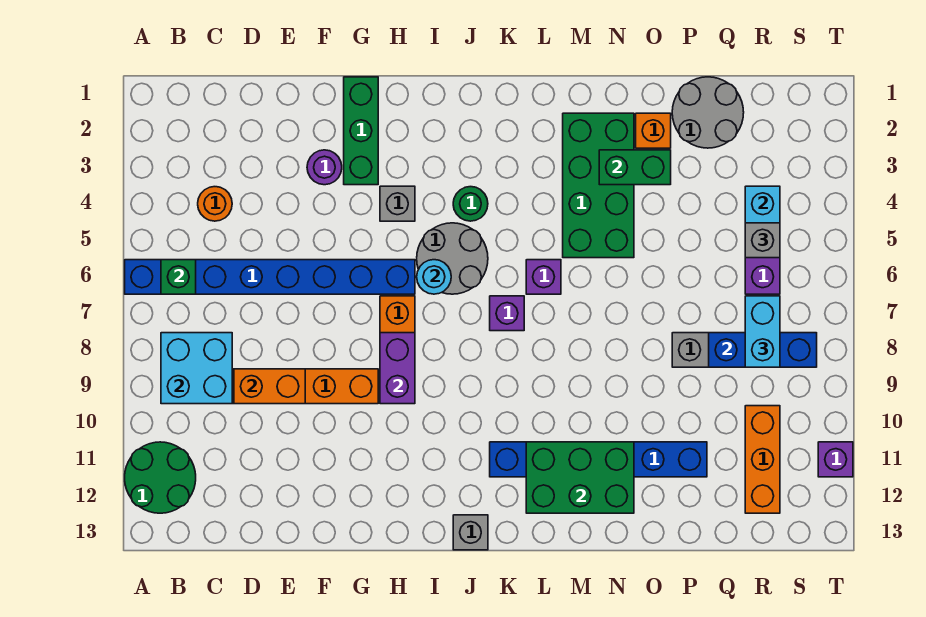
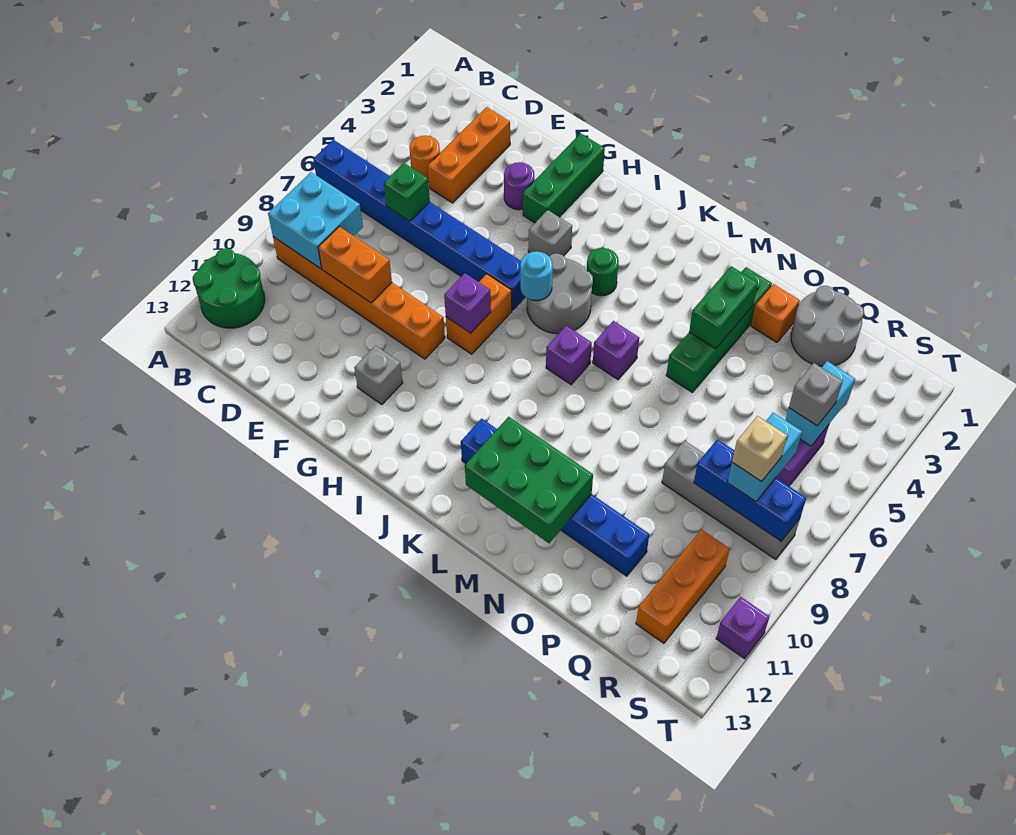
green brick B6 level 2 -> green brick D6 level 2
none -> orange brick D2:D4 level 1
purple brick H8:H9 level 2 -> purple brick H8 level 2
grey brick J13 level 1 -> grey brick G11 level 1
green brick M2:N5 level 1 -> green brick N2:N5 level 1
green brick N3:O3 level 2 -> green brick N3:N4 level 2
none -> tan brick R8 level 4

